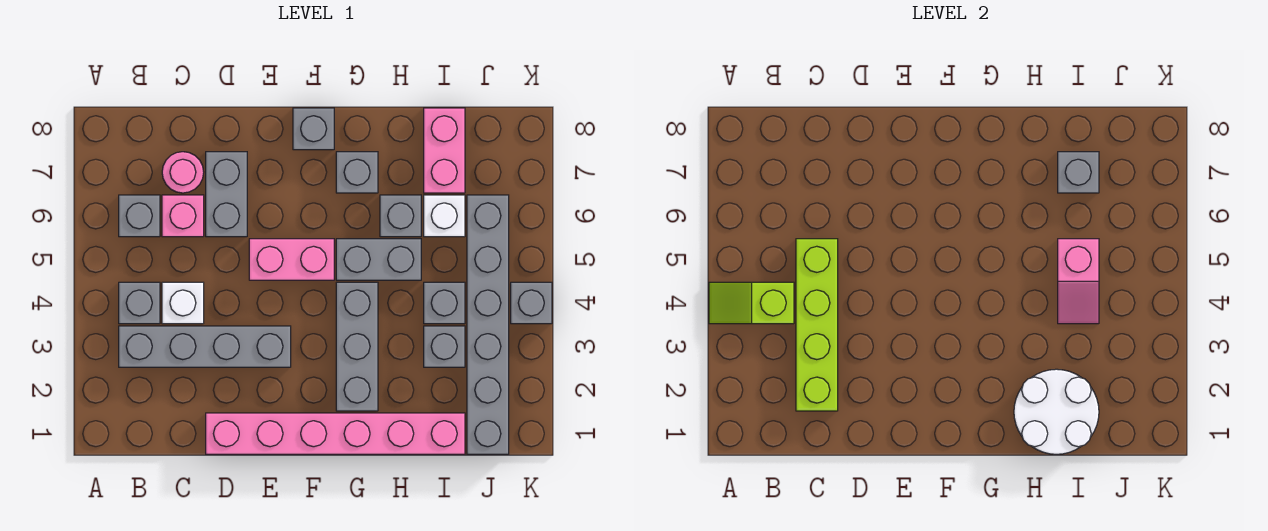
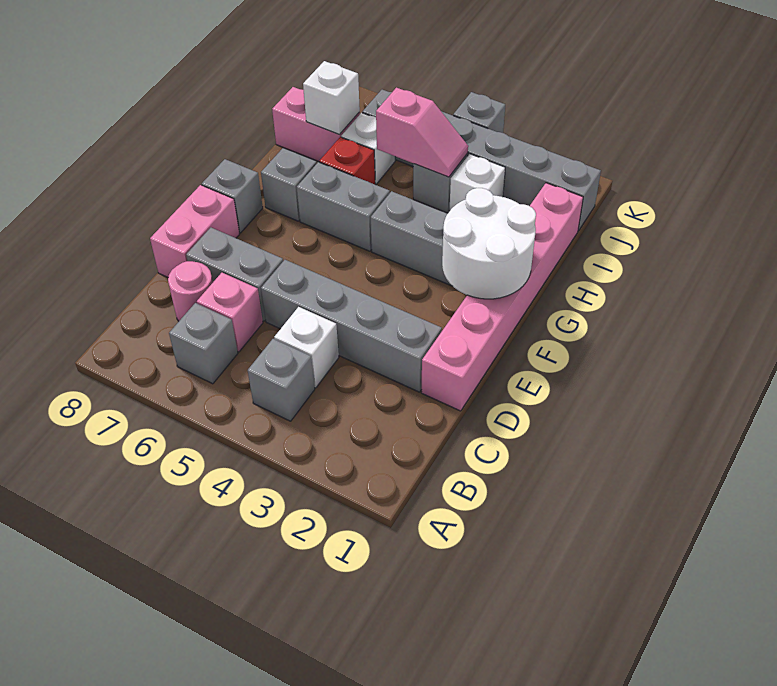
lime slope A4:B4 level 2 top B -> none
grey brick B3:E3 level 1 -> grey brick D2:D5 level 1
lime brick C2:C5 level 2 -> none
pink brick E5:F5 level 1 -> pink brick D8:E8 level 1
grey brick G5:H5 level 1 -> grey brick G5:G6 level 1
white round brick H1:I2 level 2 -> white round brick F1:G2 level 2
grey brick H6 level 1 -> red brick H6 level 1
grey brick I3 level 1 -> white brick I3 level 1
grey brick I7 level 2 -> white brick I7 level 2

